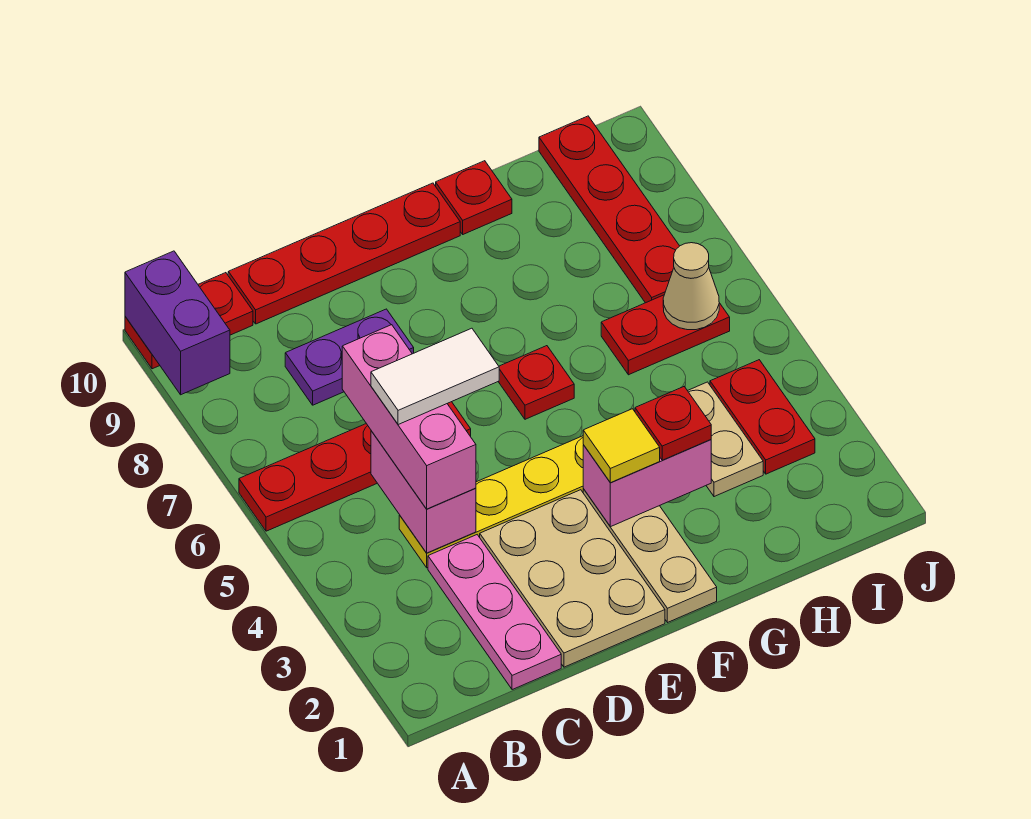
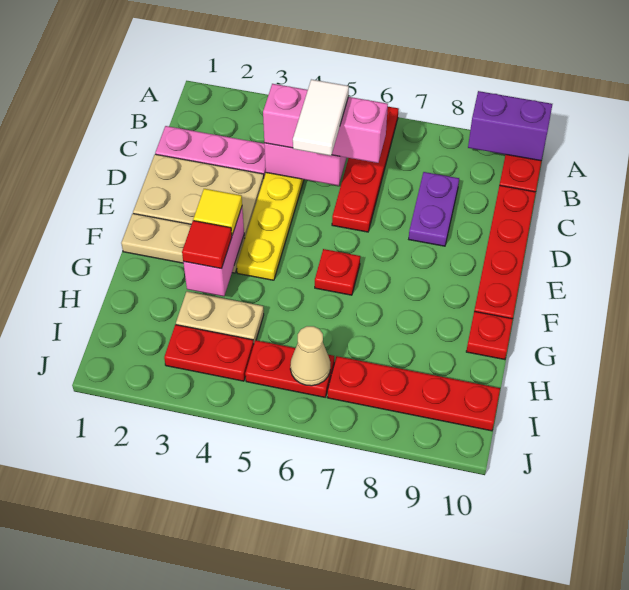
red plate G3 level 3 -> red tile G3 level 3
red plate H6:I6 level 1 -> red plate I5:I6 level 1

